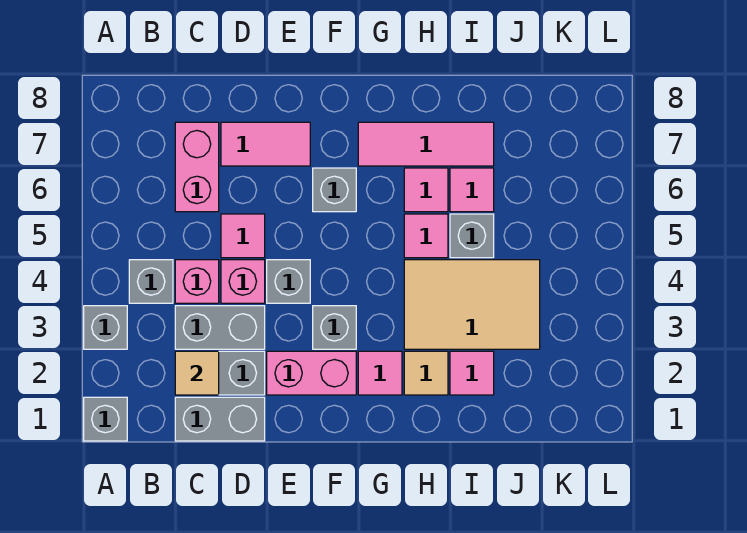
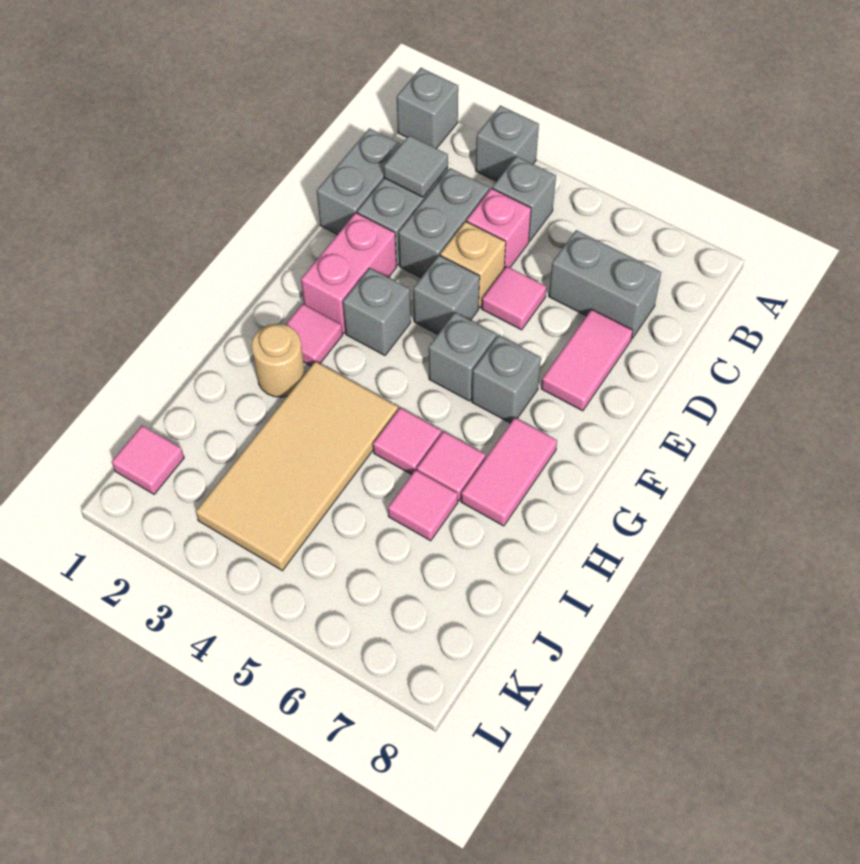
tan tile C2 level 2 -> grey tile C2 level 2
pink brick C6:C7 level 1 -> grey brick C6:C7 level 1
pink brick D4 level 1 -> tan brick D4 level 1
pink tile G7:I7 level 1 -> pink tile G7:H7 level 1
tan tile H2 level 1 -> tan round brick H2 level 1
tan tile H3:J4 level 1 -> tan tile H3:K4 level 1
pink tile I2 level 1 -> pink tile K1 level 1
grey brick I5 level 1 -> grey brick F5 level 1

